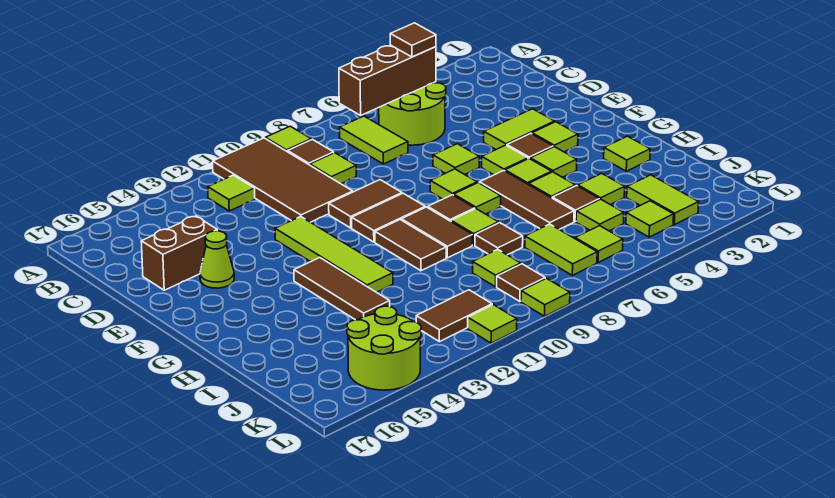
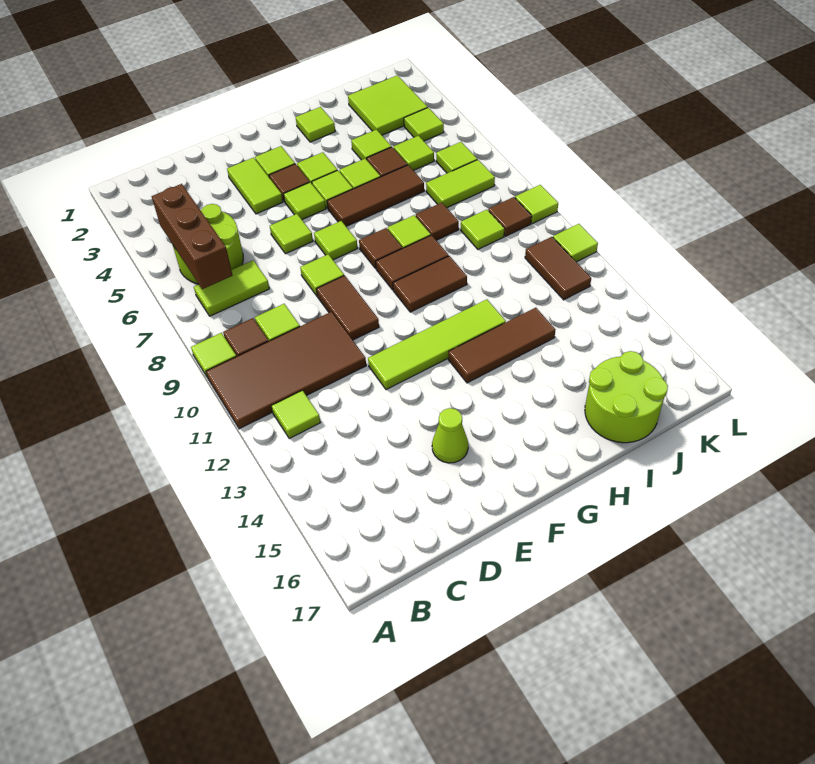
brown tile B5 level 3 -> none
brown brick D15:D16 level 1 -> none
brown tile F9:F10 level 1 -> none
lime tile G7 level 1 -> lime tile E8 level 1
lime tile J3:K3 level 1 -> lime tile J2:K3 level 1
lime round brick K14:L15 level 1 -> lime round brick I16:J17 level 1

